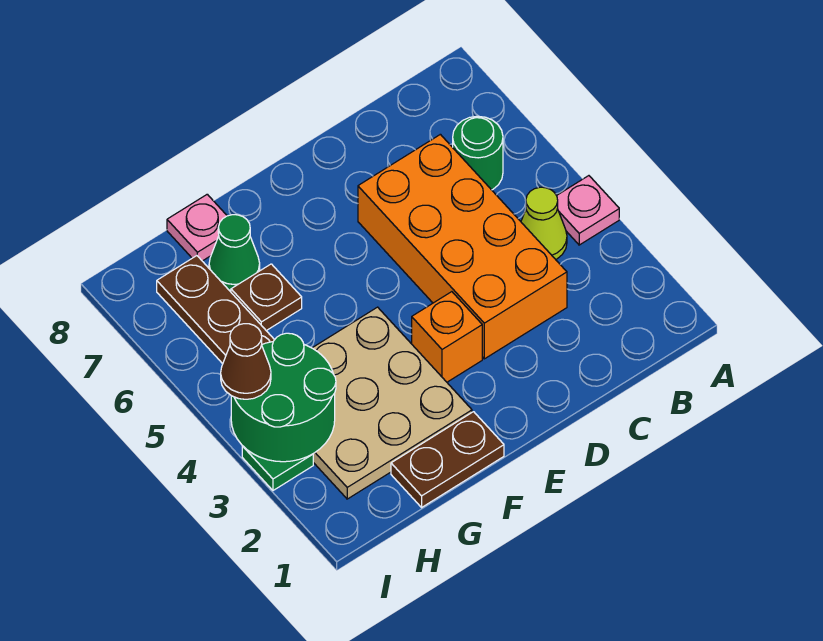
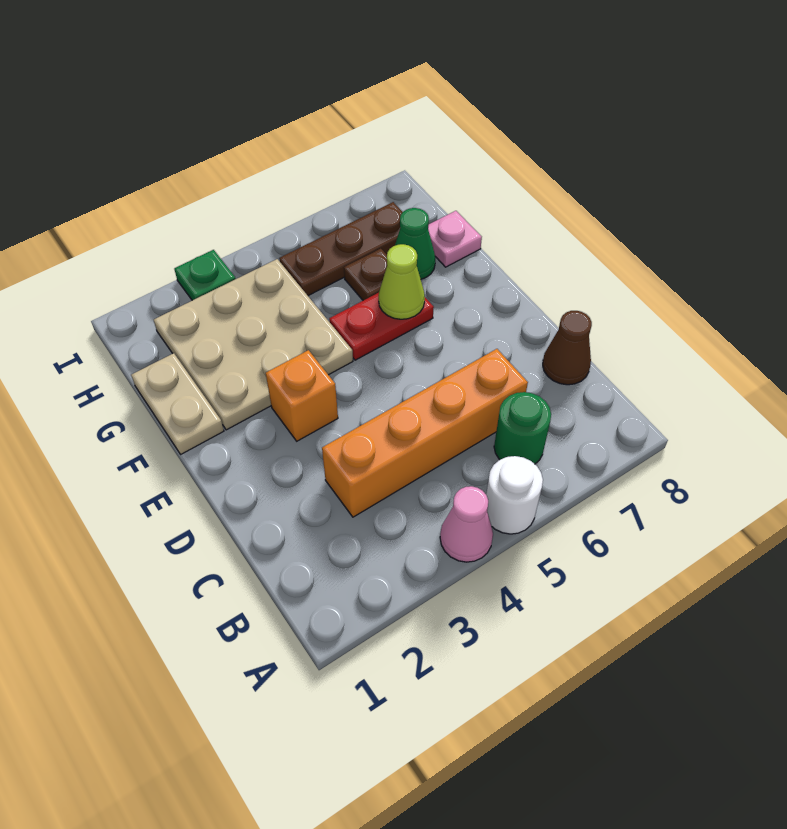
pink plate A4 level 1 -> pink cone A4 level 1
none -> white round brick A5 level 1
lime cone B4 level 1 -> lime cone F6 level 2
orange brick C3:D6 level 1 -> orange brick C3:C6 level 1
brown plate F1:G1 level 1 -> tan plate F1:G1 level 1
none -> red plate F5:F6 level 1
green round brick H3:I4 level 2 -> none
brown cone I4 level 3 -> brown cone C8 level 1

